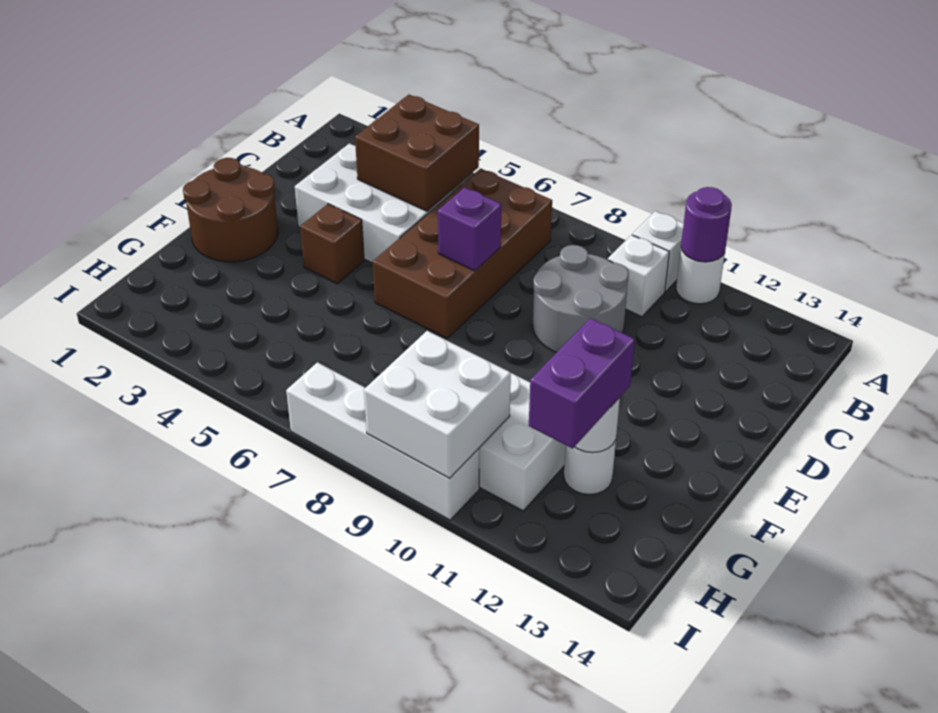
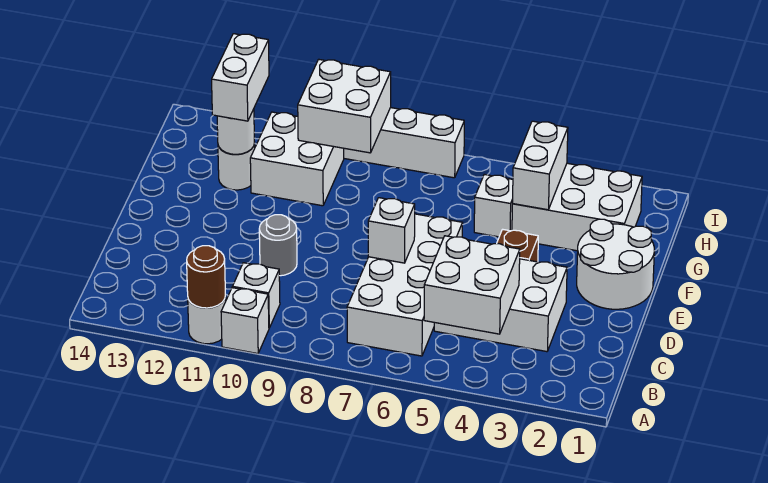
purple round brick A11 level 2 -> brown round brick A11 level 2
brown brick B4:C5 level 2 -> white brick B4:C5 level 2
brown brick B6:E7 level 1 -> white brick B6:E7 level 1
grey round brick C9:D10 level 1 -> grey round brick D10 level 1
purple brick D7 level 2 -> white brick D7 level 2
brown round brick E1:F2 level 1 -> white round brick E1:F2 level 1
none -> white brick G2:H4 level 1
none -> white brick G4:H4 level 2
none -> white brick G5 level 1
purple brick G12:H12 level 3 -> white brick G12:H12 level 3

